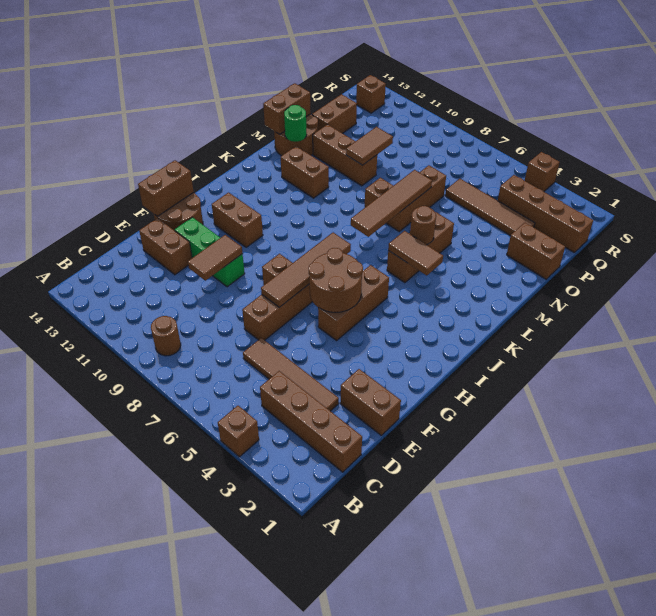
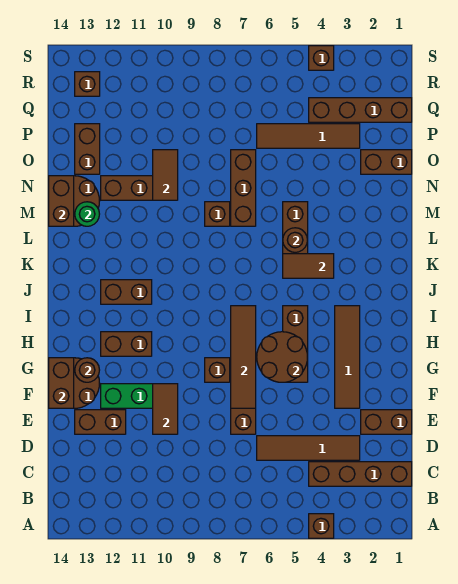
brown round brick B9 level 1 -> brown round brick G13 level 2
brown tile K7:N7 level 2 -> brown tile F3:I3 level 1
brown brick L11:L12 level 1 -> brown brick J11:J12 level 1

